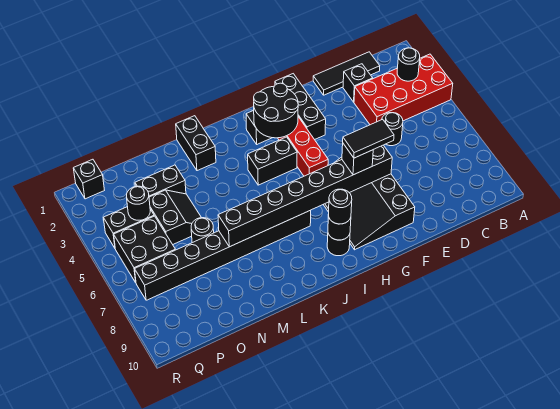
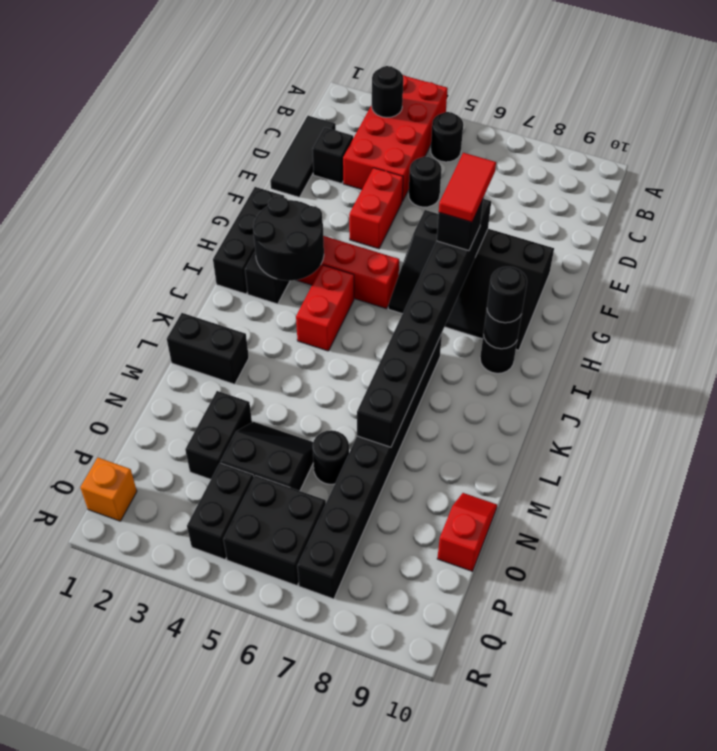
none -> red brick E4:F4 level 1
black tile F7:G7 level 4 -> red tile F7:G7 level 4
black brick G1:G3 level 1 -> black brick G1:I1 level 1
black brick I4:J4 level 1 -> red brick I4:J4 level 1
none -> red slope N10:O10 level 1 top O
black round brick P4 level 2 -> black round brick B5 level 1
black brick Q1 level 1 -> orange brick Q1 level 1

